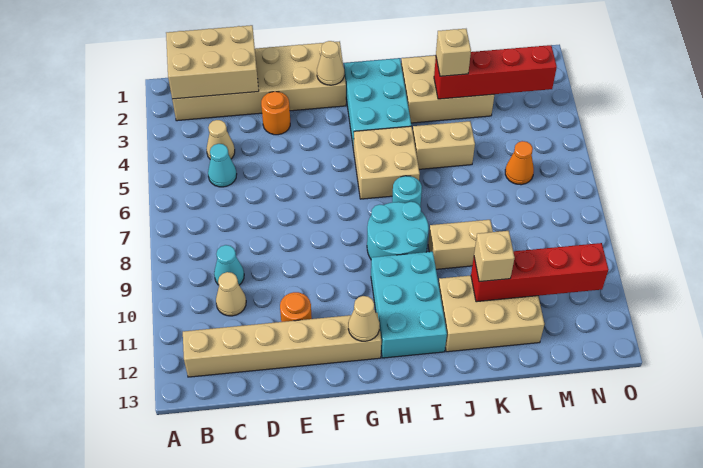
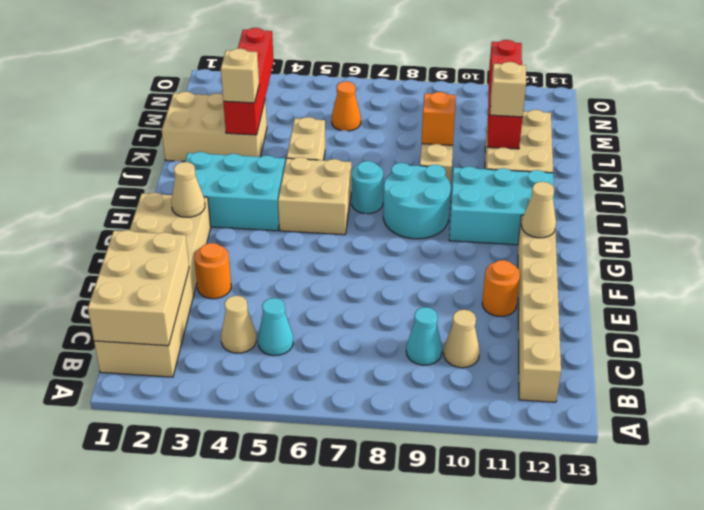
tan brick J2:L3 level 1 -> tan brick K1:L3 level 1
none -> orange brick K9 level 2

